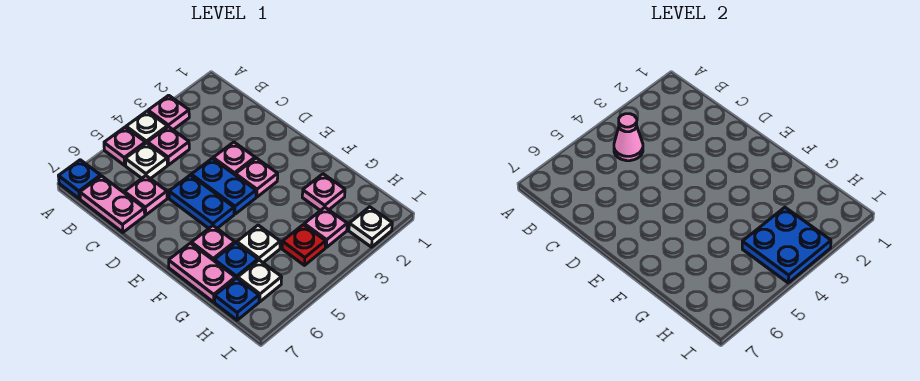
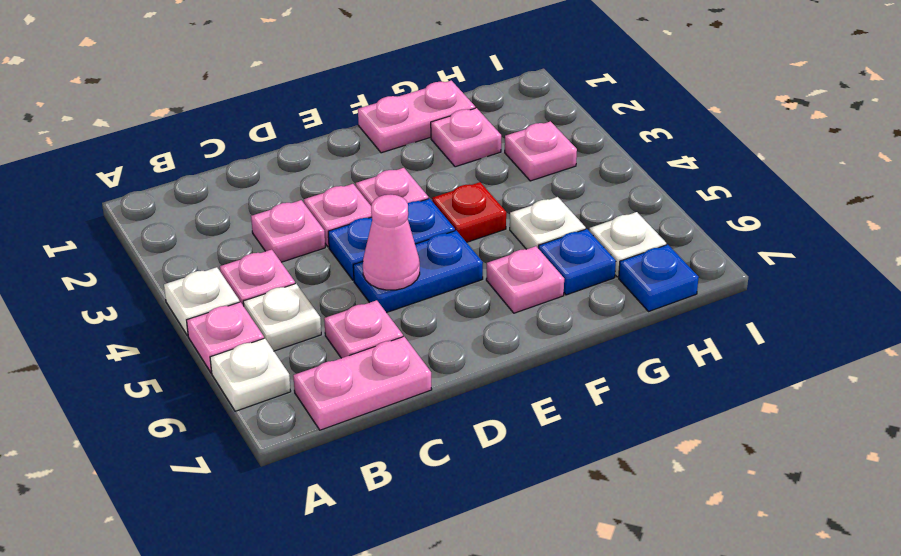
pink plate A3 level 1 -> pink plate C3 level 1
blue plate A7 level 1 -> none
pink cone B4 level 2 -> pink cone D5 level 2
pink plate F7:G7 level 1 -> pink plate F1:G1 level 1
blue plate H3:I4 level 2 -> none
red plate H4 level 1 -> red plate F4 level 1
white plate I2 level 1 -> white plate A6 level 1

